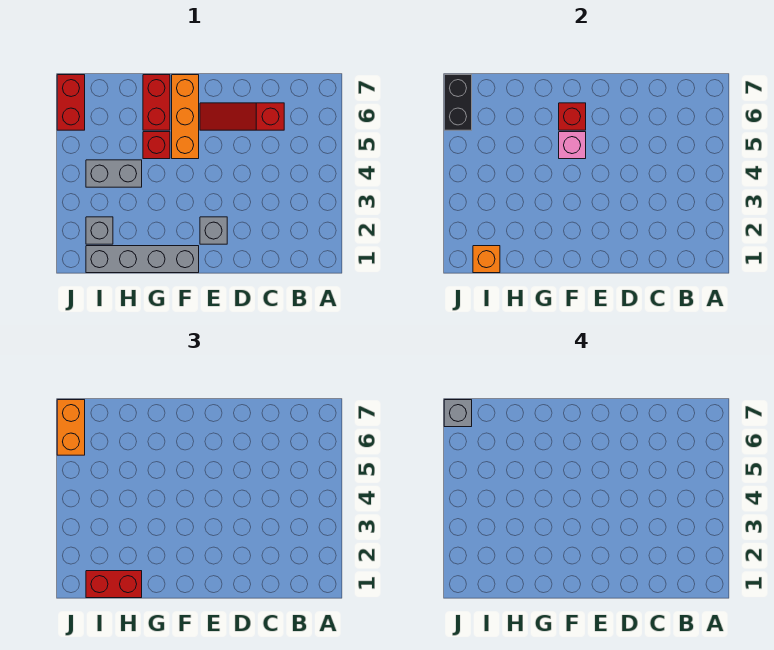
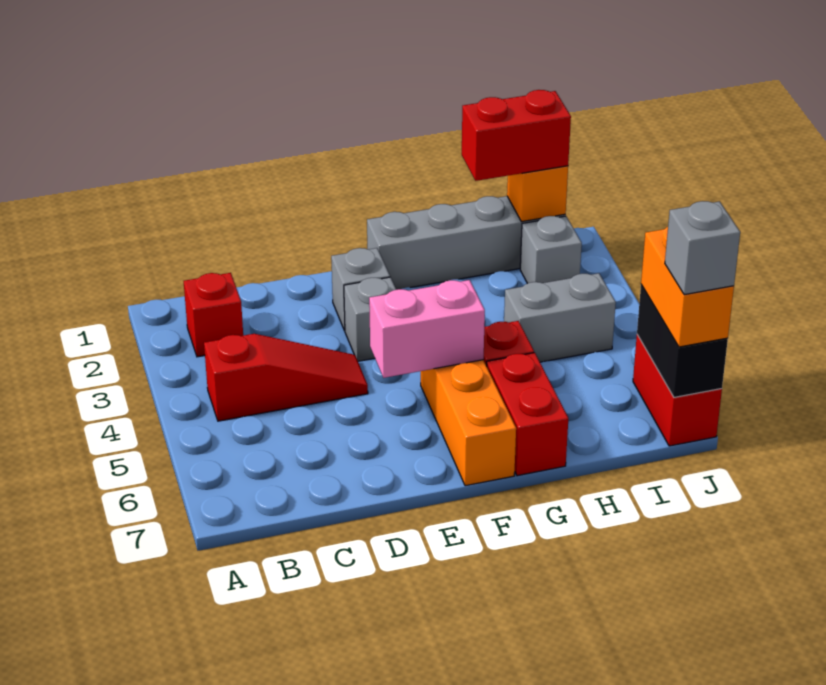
red slope C6:E6 level 1 top C -> red slope B4:D4 level 1 top B
none -> grey brick E3 level 1
pink brick F5 level 2 -> pink brick E5:F5 level 2
red brick F6 level 2 -> red brick B2 level 1

